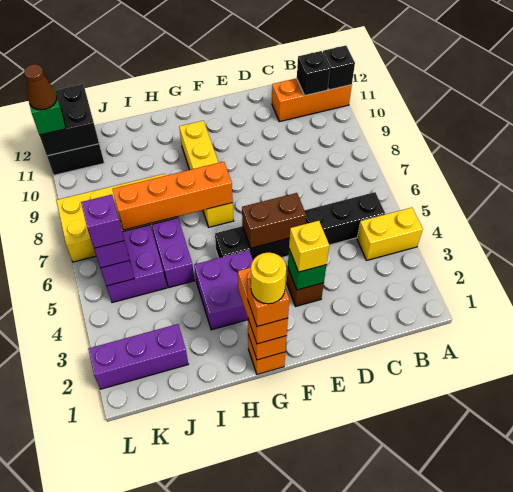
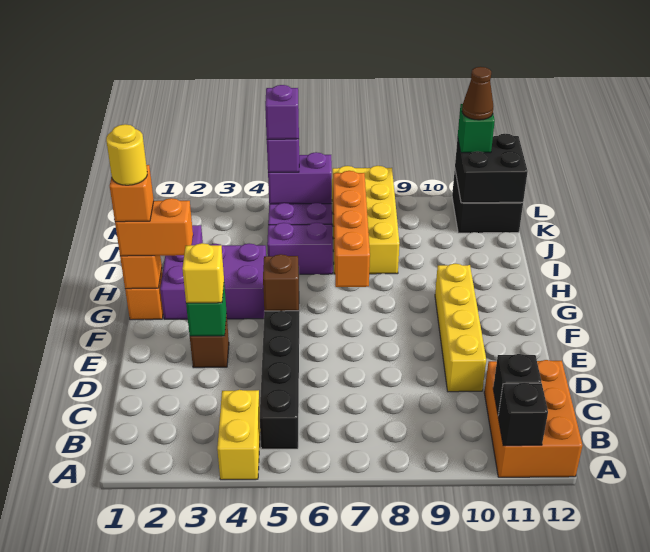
orange brick A11:C11 level 1 -> orange brick A11:C12 level 1
brown brick E5:F5 level 2 -> brown brick F5 level 2
yellow brick G7:G10 level 1 -> yellow brick D10:G10 level 1
purple brick J2:L2 level 1 -> purple brick G2:I2 level 1

